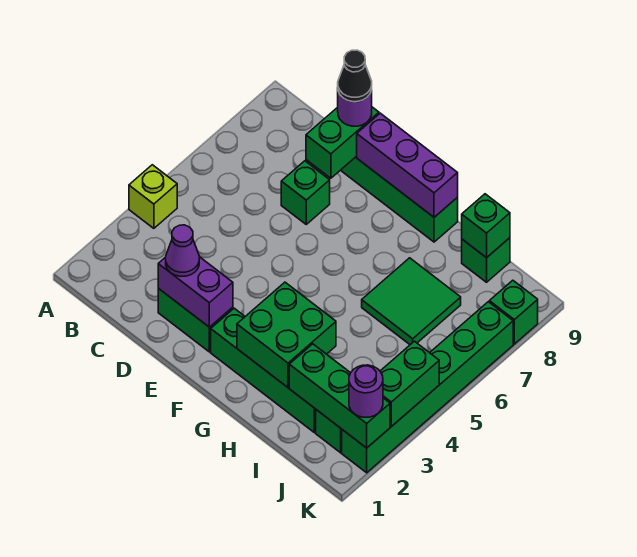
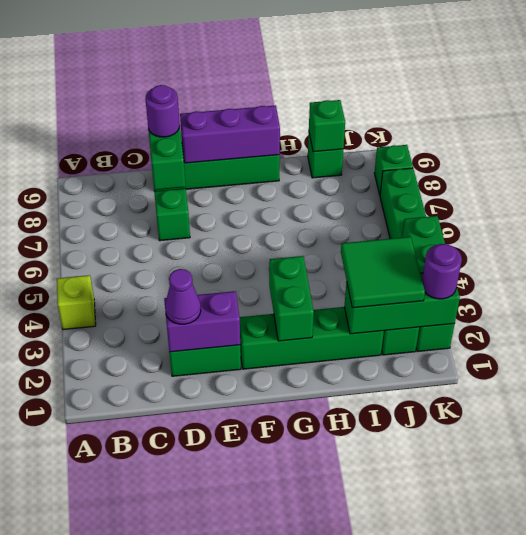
black cone D9 level 4 -> none
green brick G2:H3 level 2 -> green brick G2:G3 level 2
green tile H6:I7 level 1 -> green tile I2:J3 level 3

